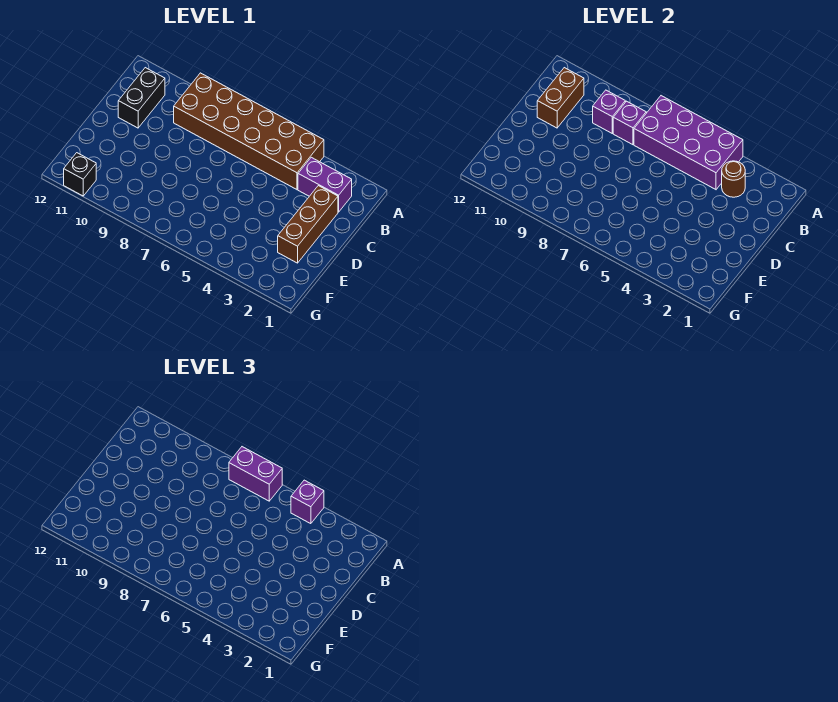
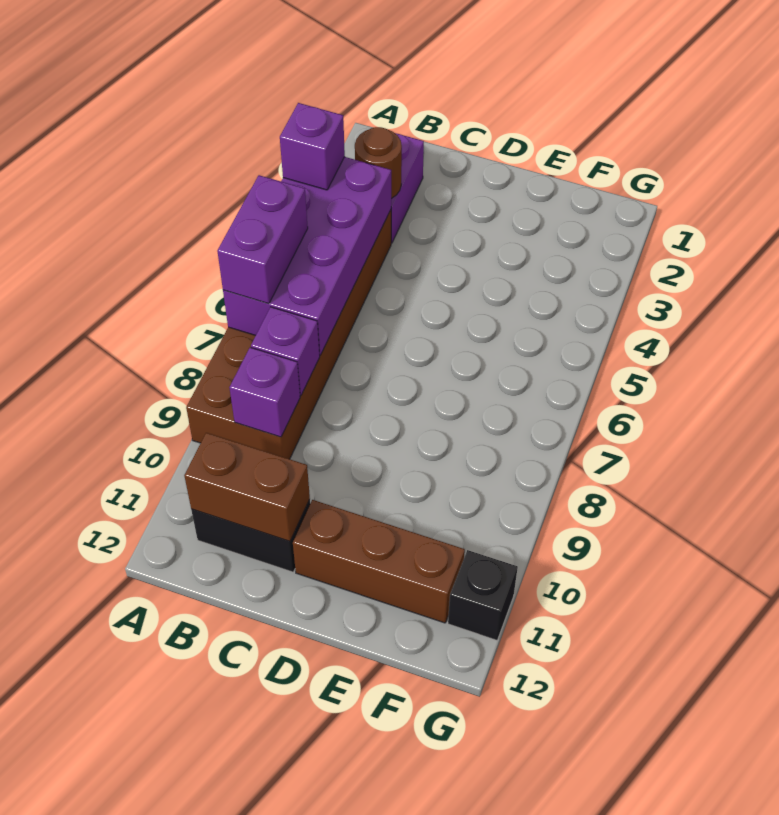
brown brick C2:E2 level 1 -> brown brick D11:F11 level 1

